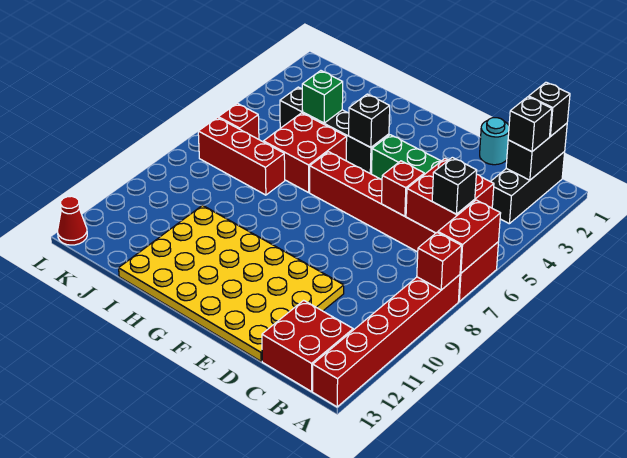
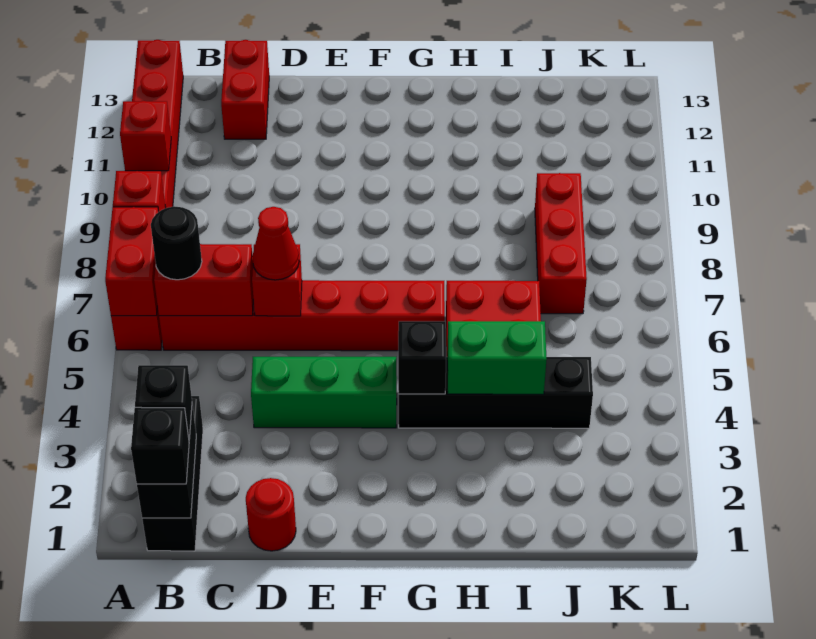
red brick B5:C6 level 2 -> red brick B6:C6 level 2
black brick B6 level 3 -> black round brick B6 level 3
red brick B12:C13 level 1 -> red brick C12:C13 level 1
cyan round brick D1 level 1 -> red round brick D1 level 1
yellow plate D10:I13 level 1 -> none
green brick I4 level 2 -> green brick H4:I4 level 2
red brick I7:K7 level 1 -> red brick J7:J9 level 1
red brick K6 level 1 -> red brick A10 level 2
red cone L13 level 1 -> red cone D6 level 3

